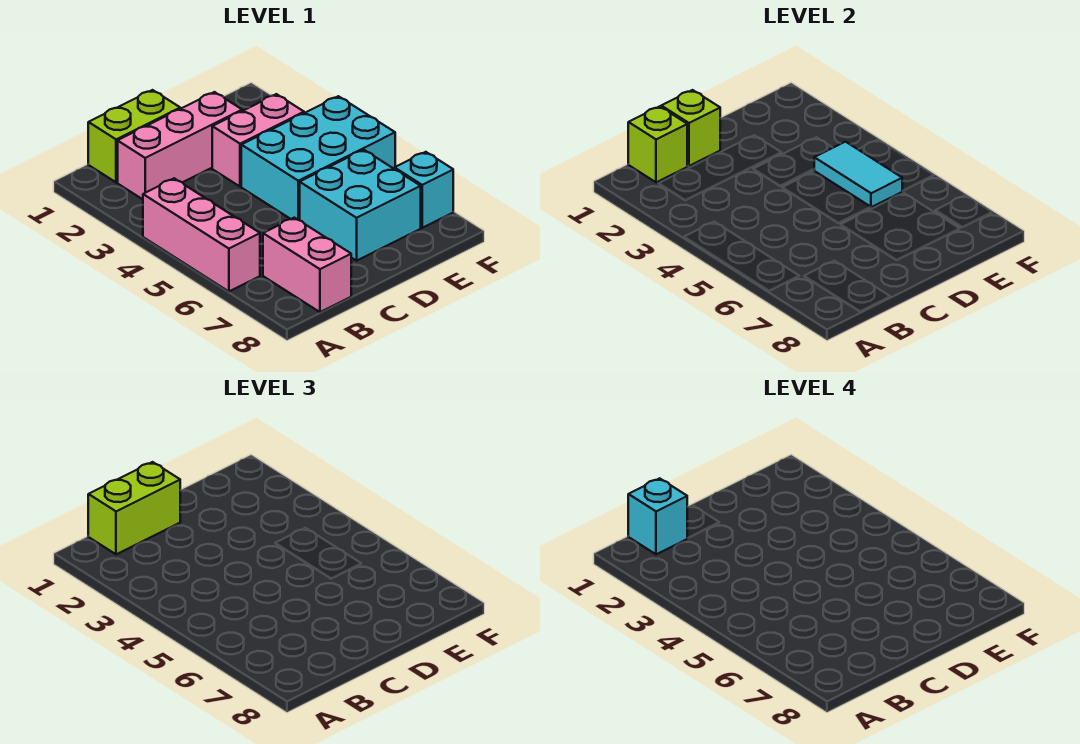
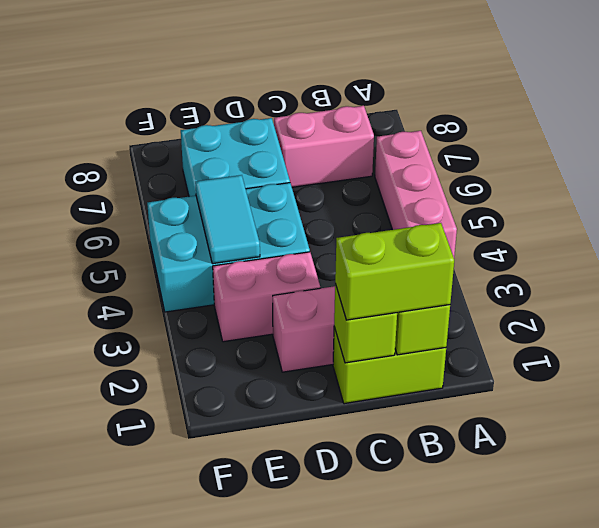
cyan brick B1 level 4 -> none
pink brick B7:B8 level 1 -> pink brick B7:C7 level 1
cyan brick F7 level 1 -> none

